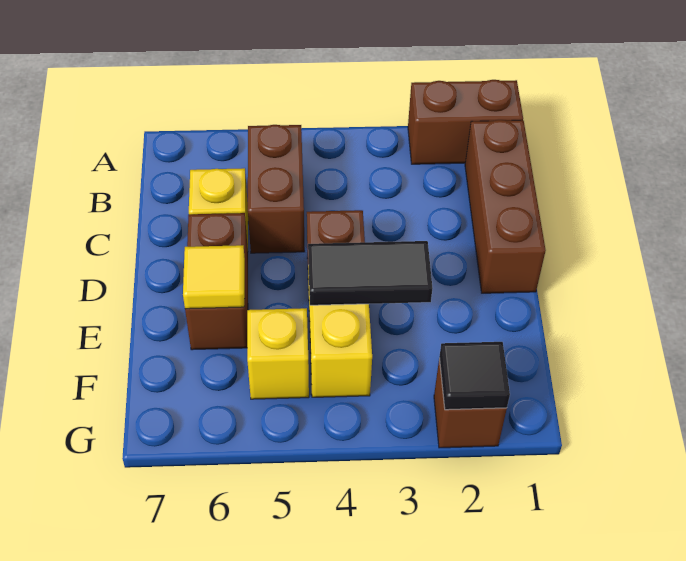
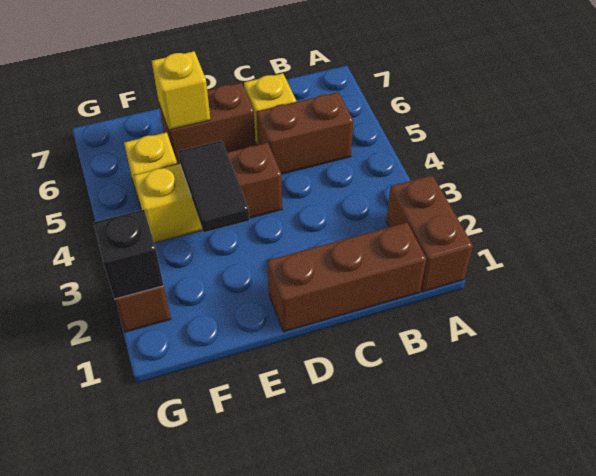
yellow tile E6 level 2 -> yellow brick E6 level 2
black tile G2 level 2 -> black brick G2 level 2

